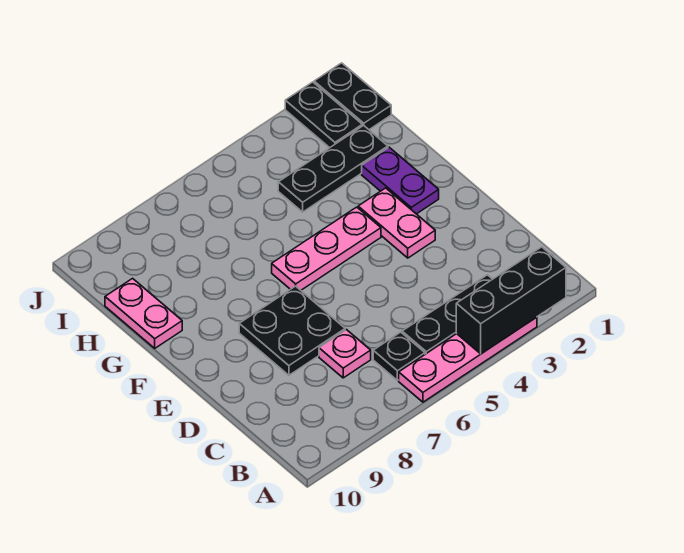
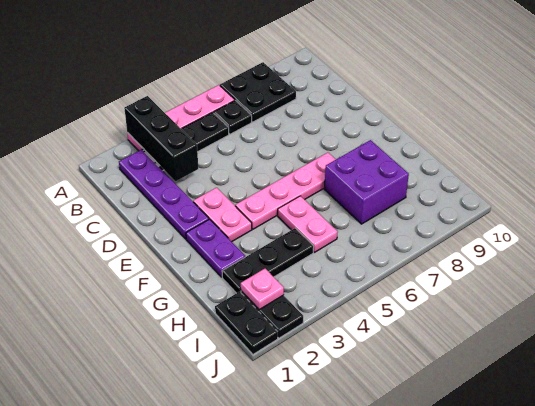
black brick A2:A4 level 2 -> black brick A3:C3 level 2
none -> purple plate B2:E2 level 1
pink plate C7 level 1 -> pink plate I2 level 2
black plate D7:E8 level 1 -> black plate A7:B8 level 1
pink plate F4:F6 level 1 -> pink plate F4:F7 level 1
none -> purple brick G7:H8 level 1
pink plate G10:H10 level 1 -> pink plate G5:H5 level 1

